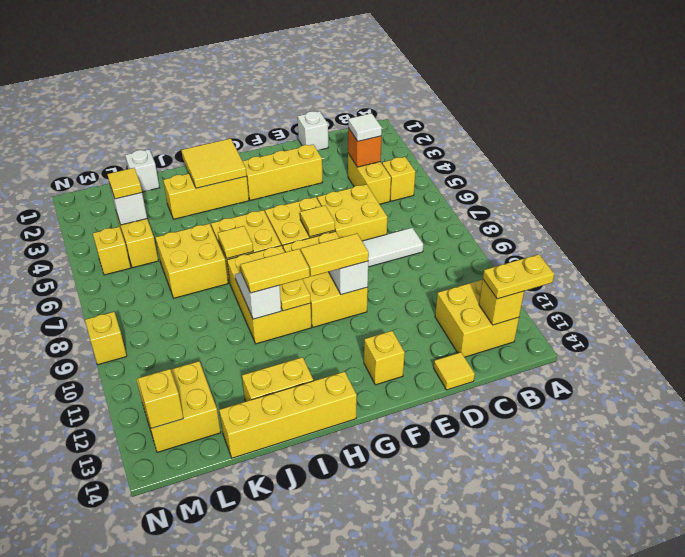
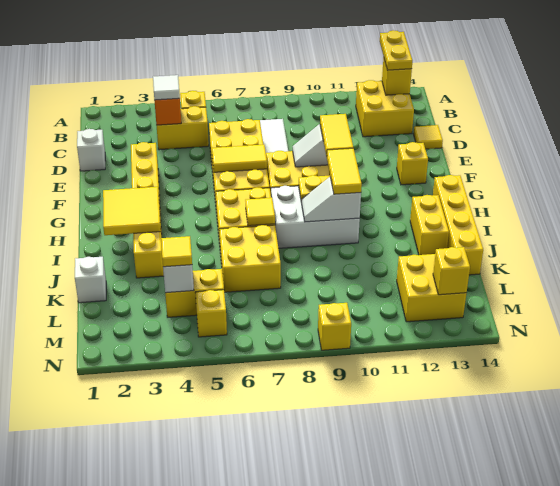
yellow tile F7 level 2 -> yellow tile F6:F7 level 2
yellow brick H8:I10 level 1 -> white brick H8:I10 level 1

